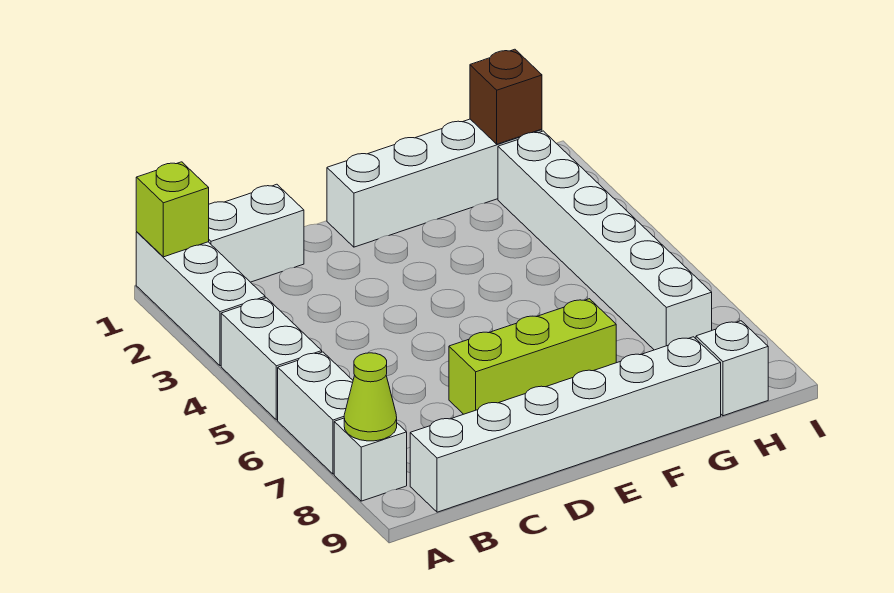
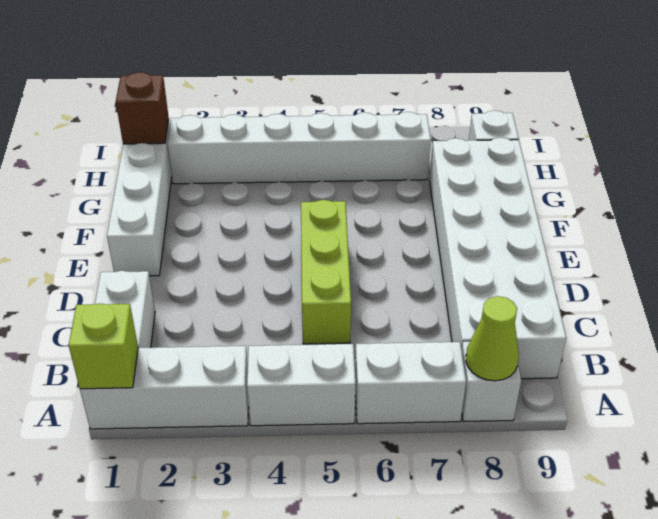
white brick B9:G9 level 1 -> white brick B8:G9 level 1
lime brick D7:F7 level 1 -> lime brick C5:E5 level 1

